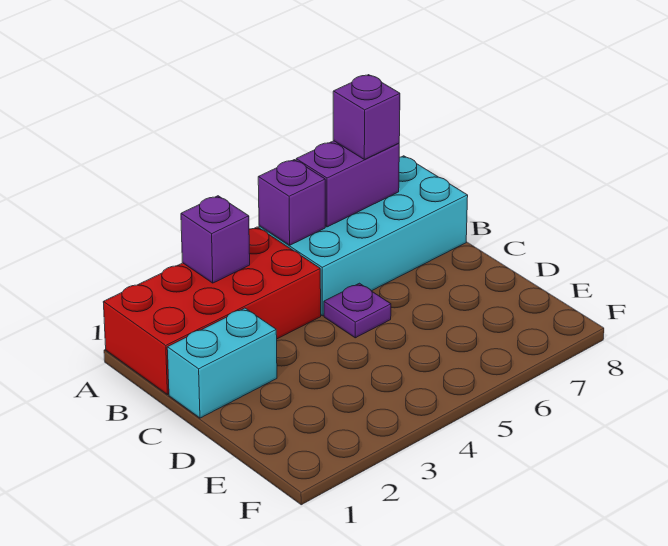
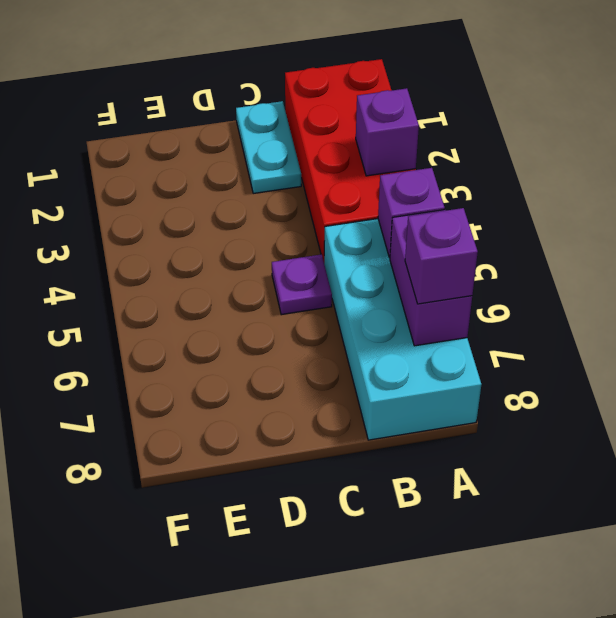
cyan brick C1:C2 level 1 -> cyan plate C1:C2 level 1

